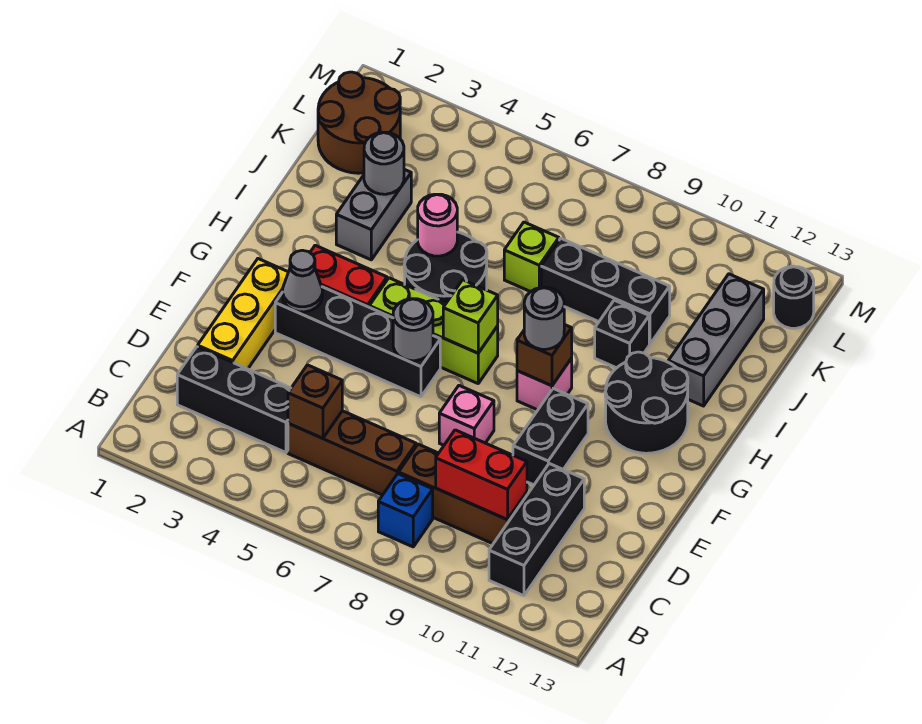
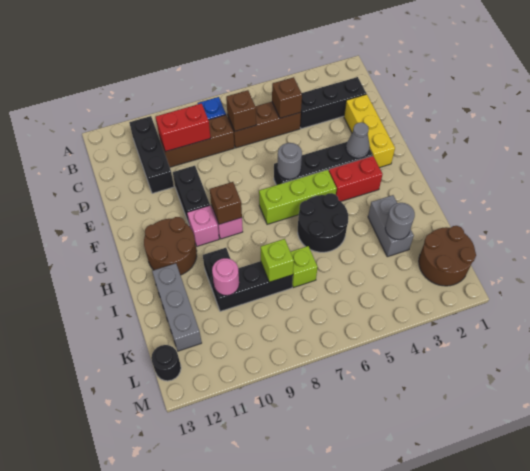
none -> brown brick C7 level 2
pink brick E8 level 1 -> pink brick G10 level 1
lime brick G7 level 2 -> lime brick J8 level 2
grey round brick G9 level 3 -> none
black round brick G11:H12 level 1 -> brown round brick G11:H12 level 1
pink round brick I5 level 2 -> pink round brick J10 level 2

